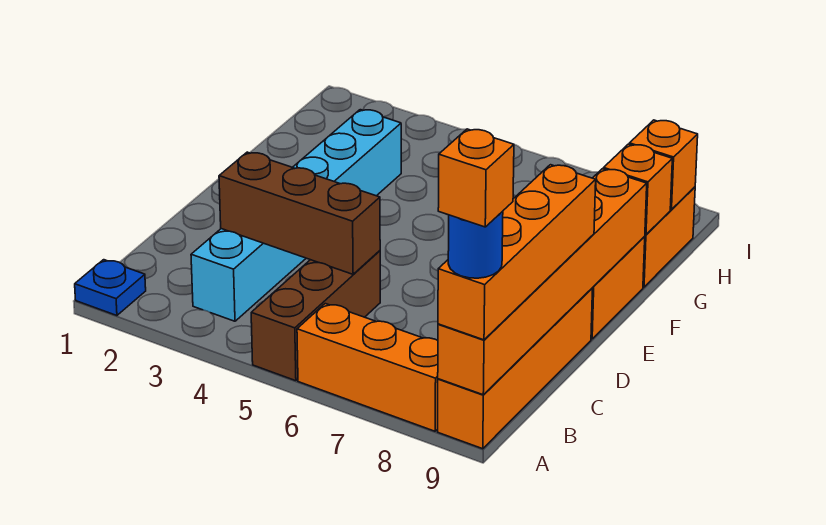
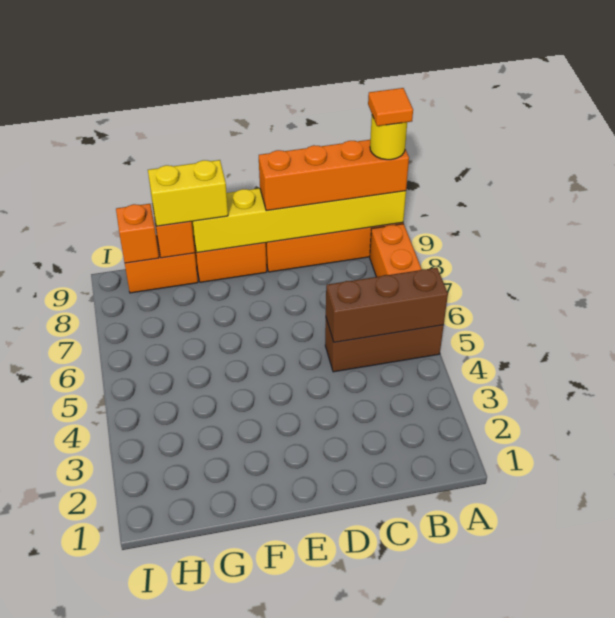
blue plate A1 level 1 -> none
orange brick A9:F9 level 2 -> yellow brick A9:F9 level 2
blue round brick A9 level 4 -> yellow round brick A9 level 4
orange brick A9 level 5 -> orange tile A9 level 5
cyan brick B3:G3 level 1 -> none
brown brick C3:C5 level 2 -> brown brick A5:C5 level 2
none -> yellow brick F9:G9 level 3

